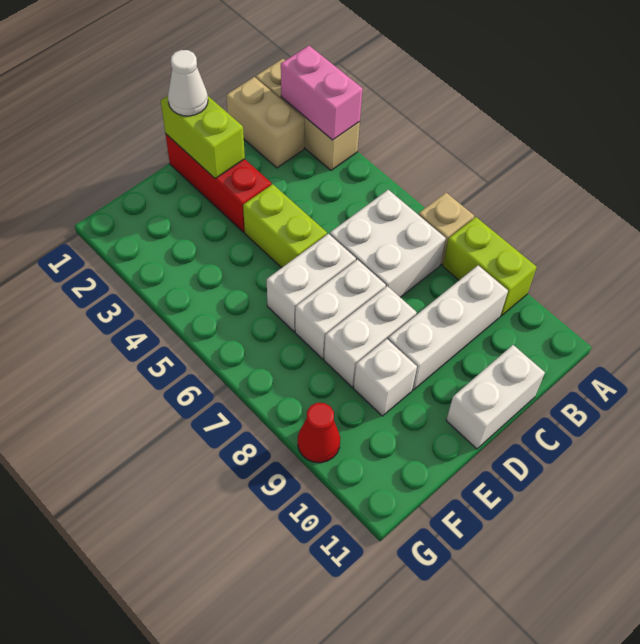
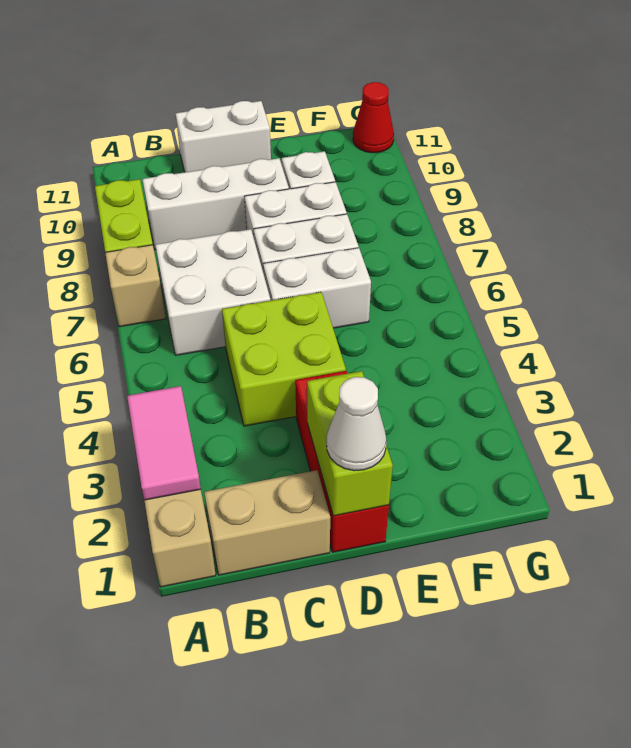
pink brick A2:A3 level 2 -> pink tile A2:A3 level 2
tan brick B1:B2 level 1 -> tan brick B1:C1 level 1
lime brick D4:D5 level 1 -> lime brick C4:D5 level 1
red cone G9 level 1 -> red cone G11 level 1

